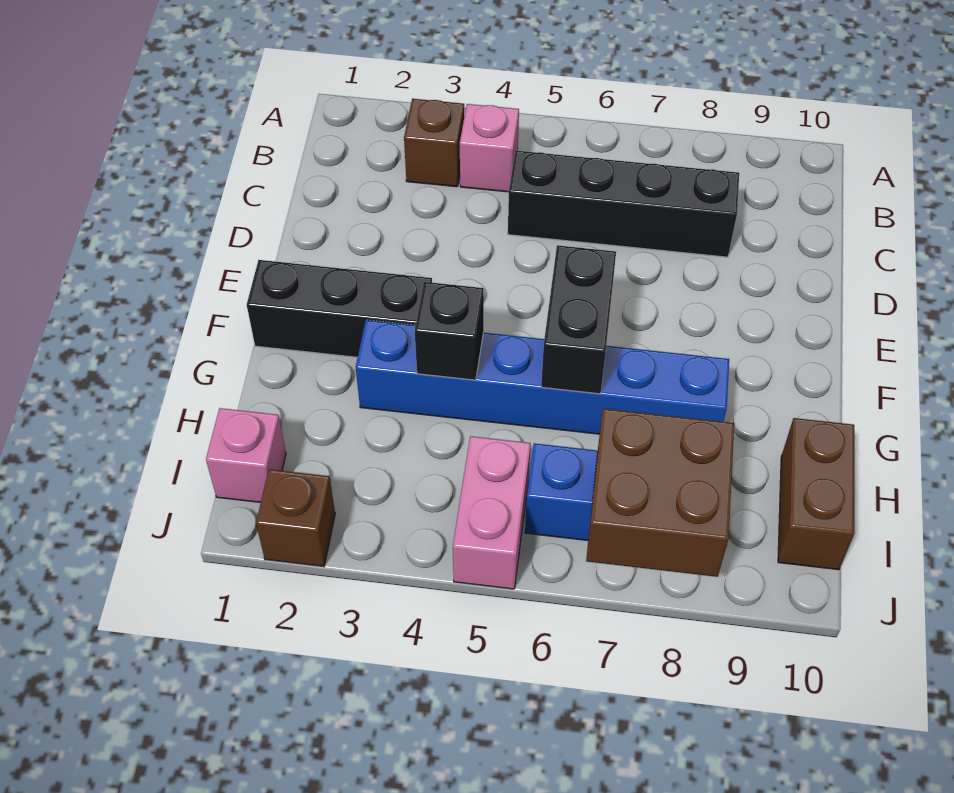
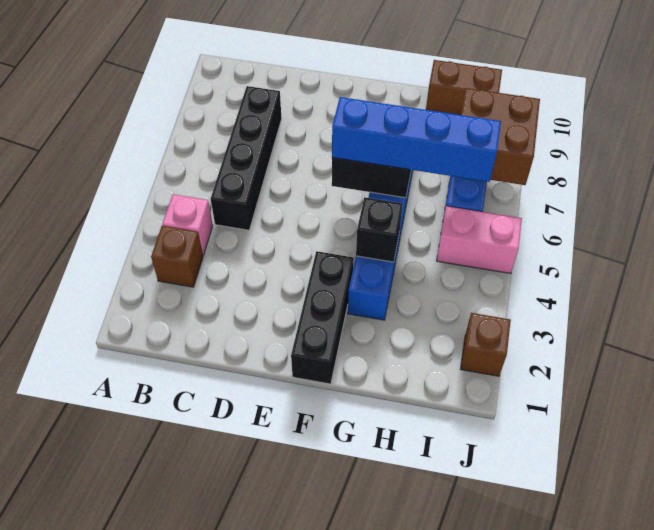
none -> blue brick F6:I6 level 3
pink brick I1 level 1 -> none

